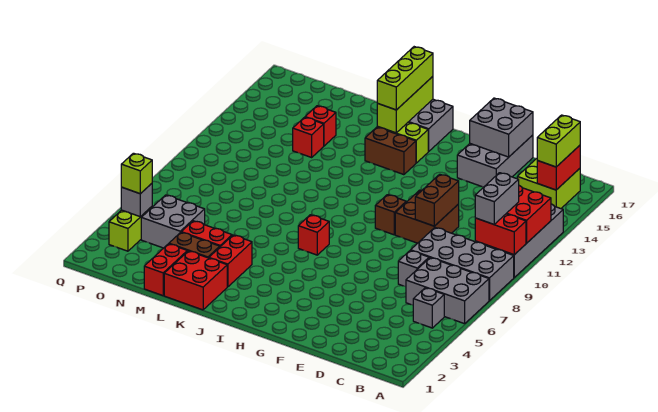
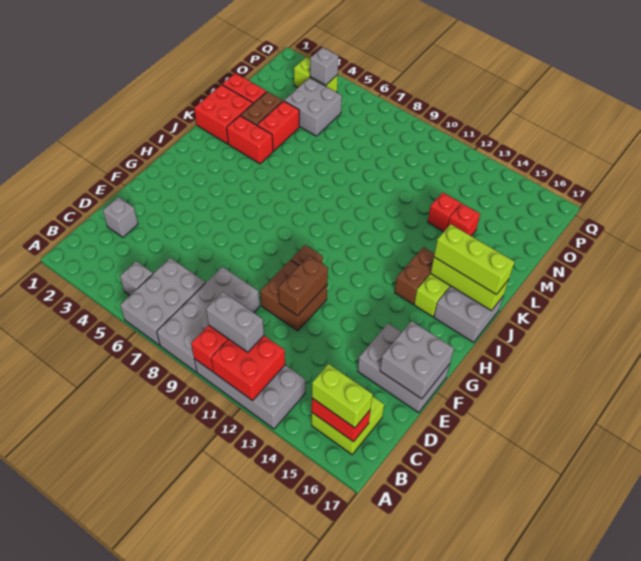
grey brick D7 level 1 -> grey brick D2 level 1
brown brick E10:E11 level 2 -> brown brick E11:F11 level 2
red brick I7 level 1 -> none
lime brick P4 level 3 -> none

